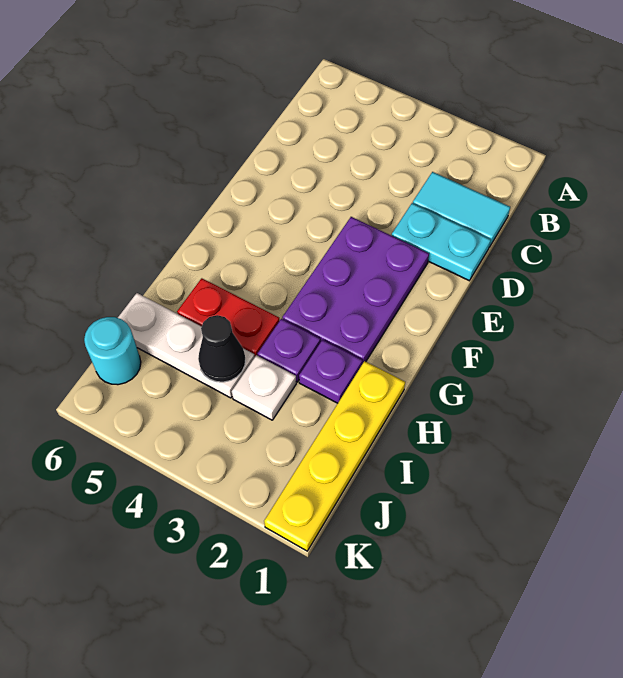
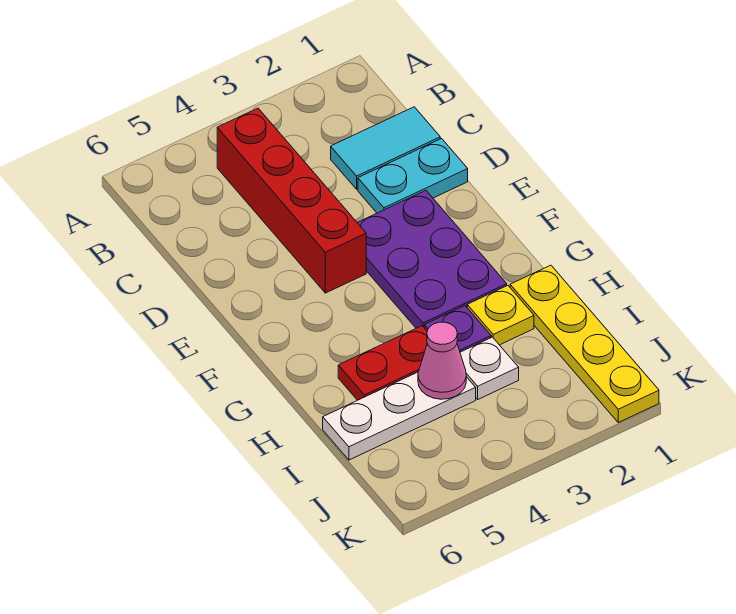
none -> red brick B4:E4 level 1
purple plate H2 level 1 -> yellow plate H2 level 1
black cone I4 level 2 -> pink cone I4 level 2
cyan round brick J6 level 1 -> none

